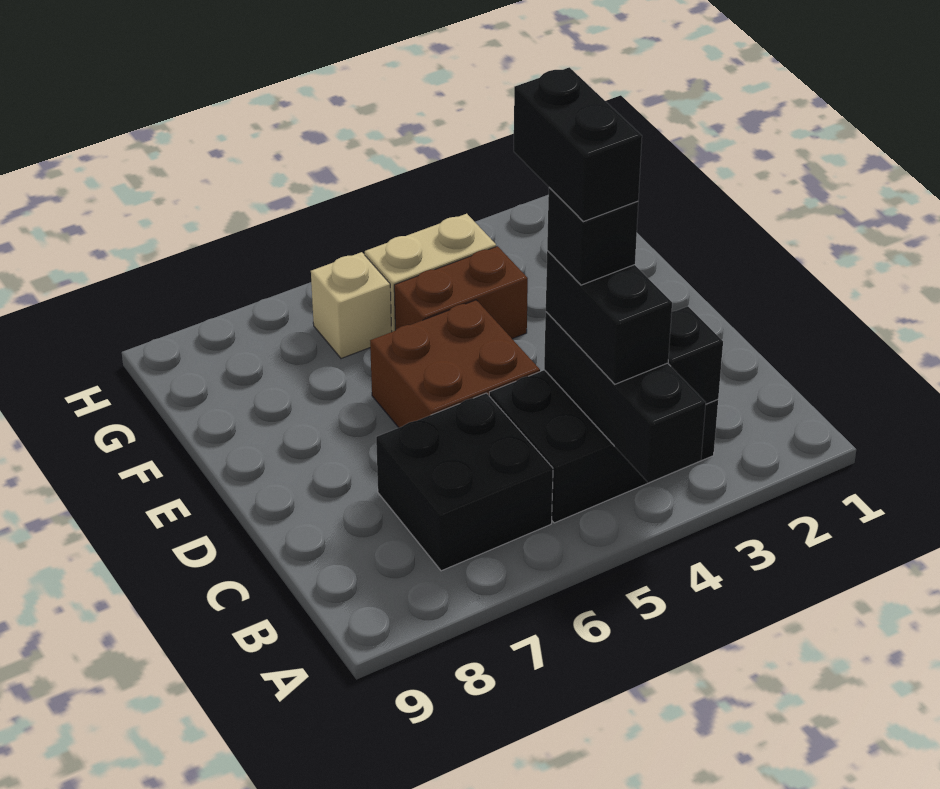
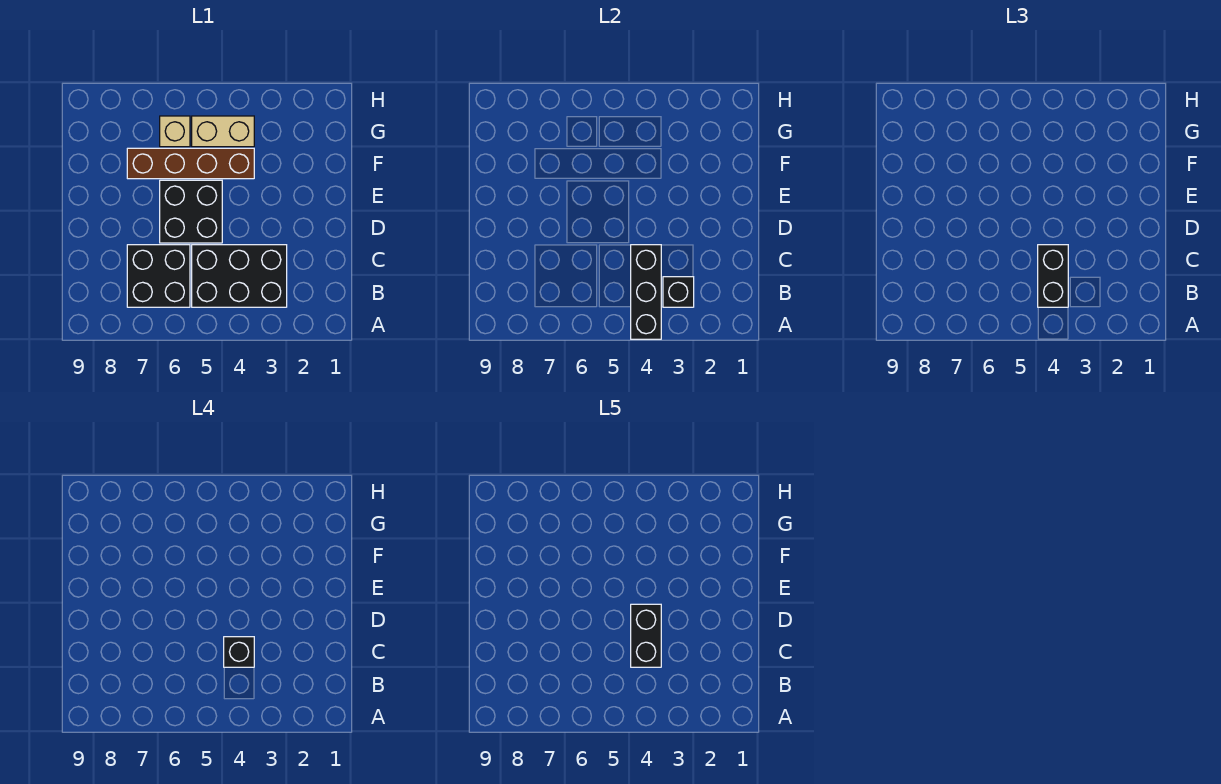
brown brick D5:E6 level 1 -> black brick D5:E6 level 1
brown brick F4:F5 level 1 -> brown brick F4:F7 level 1

